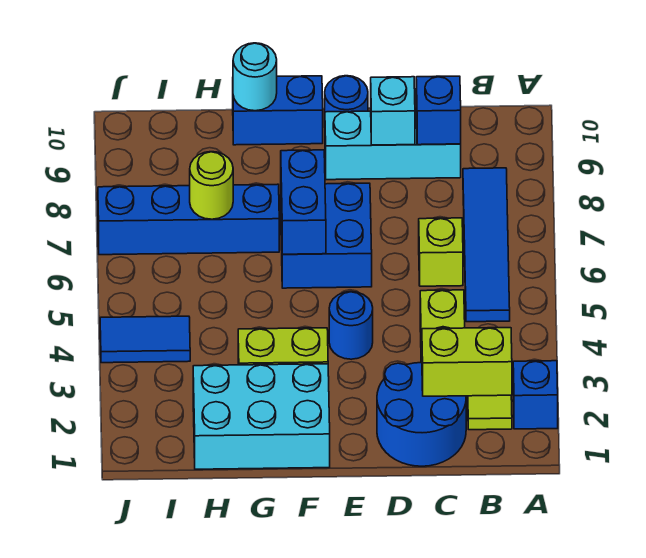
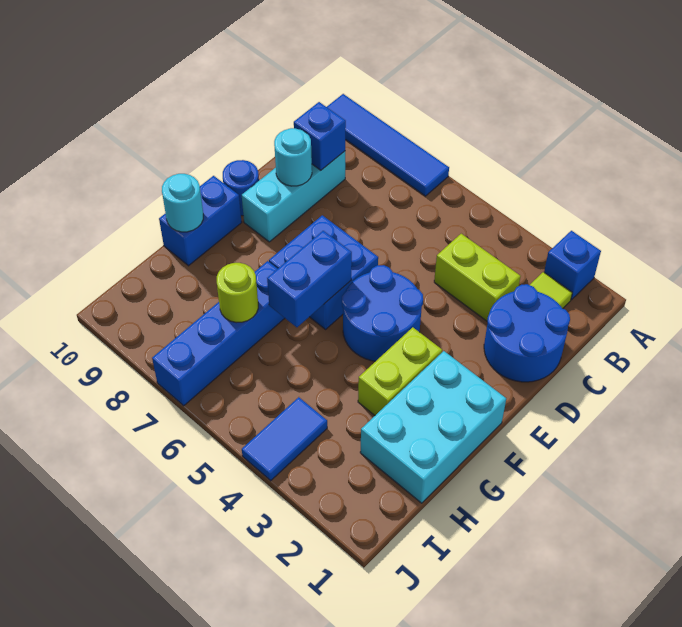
lime brick B2:C2 level 2 -> none
blue tile B5:B8 level 1 -> blue tile A7:A10 level 1
lime brick C6 level 1 -> none
cyan brick D9 level 2 -> cyan round brick D9 level 2
blue round brick E4 level 1 -> blue round brick E4:F5 level 1
blue brick F6:F7 level 2 -> blue brick F6:G6 level 2

